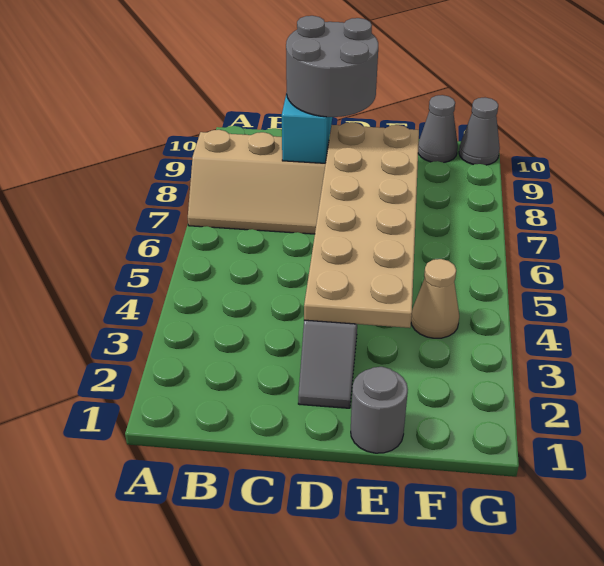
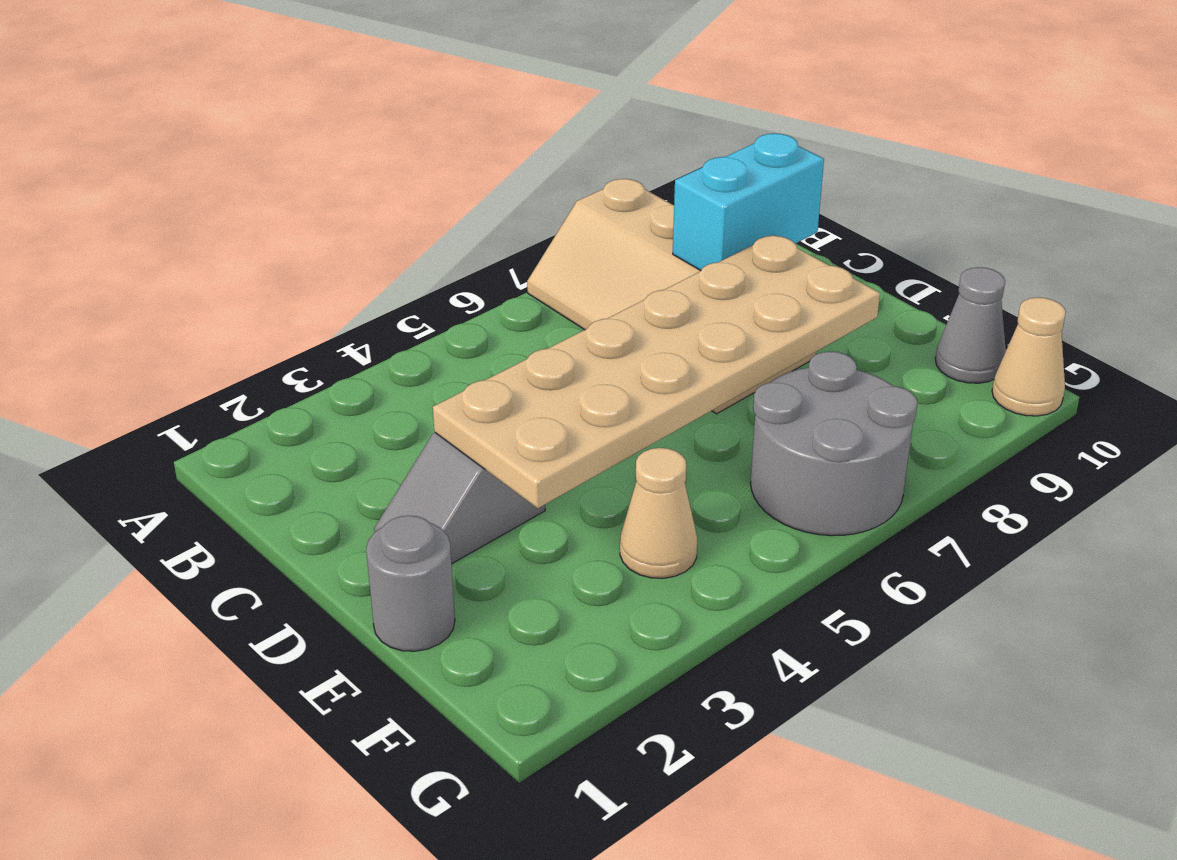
grey round brick C8:D9 level 3 -> grey round brick F6:G7 level 1
grey cone G10 level 1 -> tan cone G10 level 1

